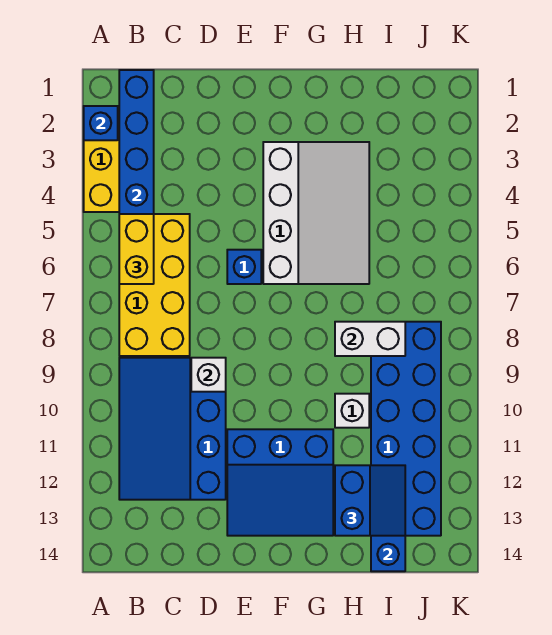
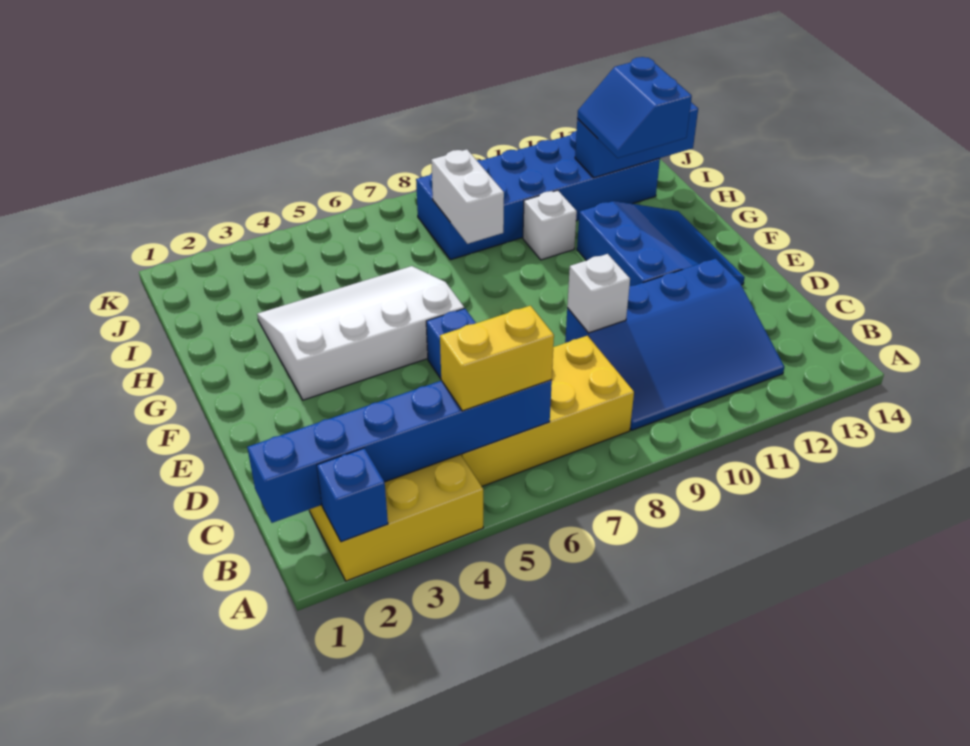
blue slope H12:I13 level 3 top H -> blue slope H12:I13 level 3 top 13

